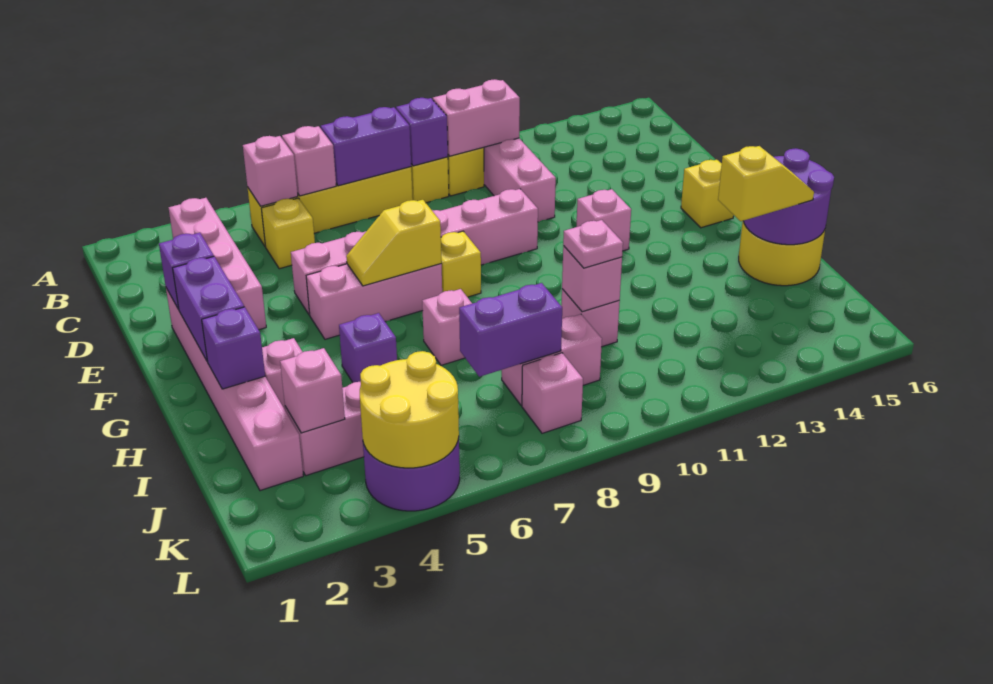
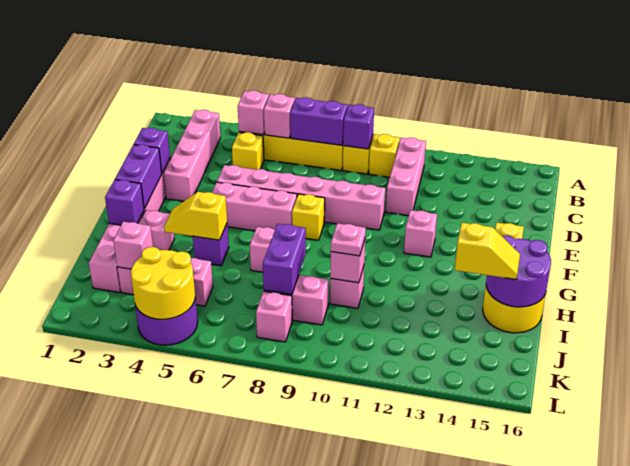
pink brick B10:B11 level 2 -> none
yellow slope F6:F7 level 2 top 7 -> yellow slope H4:H5 level 2 top 5
purple brick J7:J8 level 2 -> purple brick I8:J8 level 2

